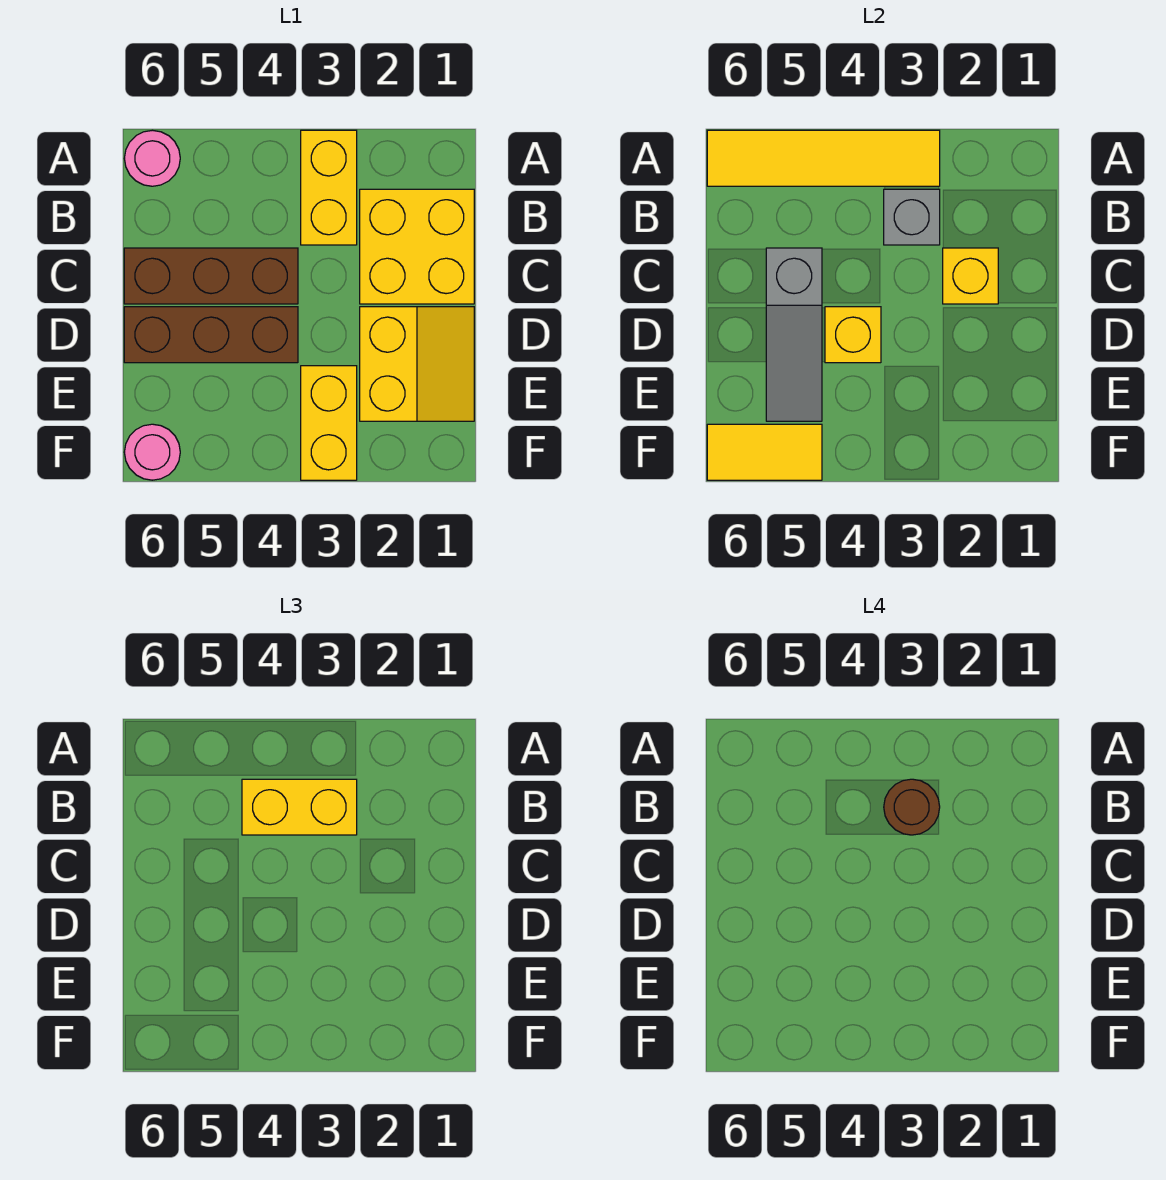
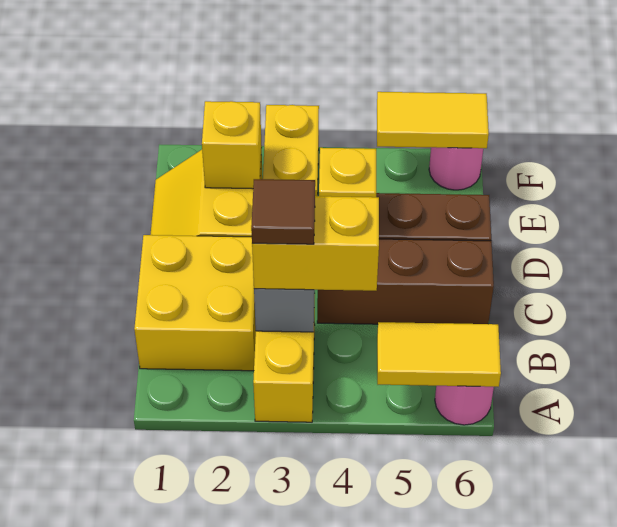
yellow tile A3:A6 level 2 -> yellow tile A5:A6 level 2
brown round brick B3 level 4 -> brown tile B3 level 4
yellow brick C2 level 2 -> yellow brick E2 level 2
grey slope C5:E5 level 2 top C -> none

